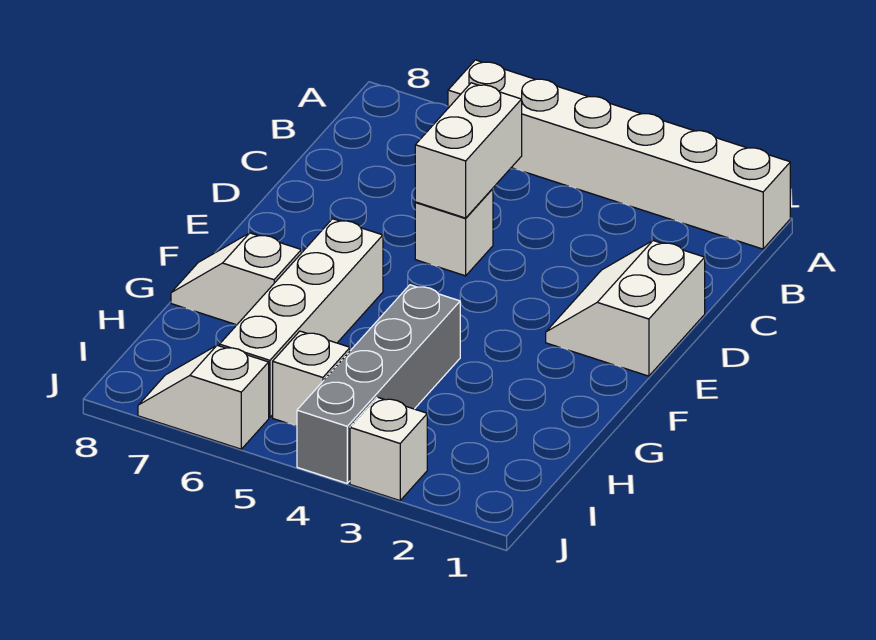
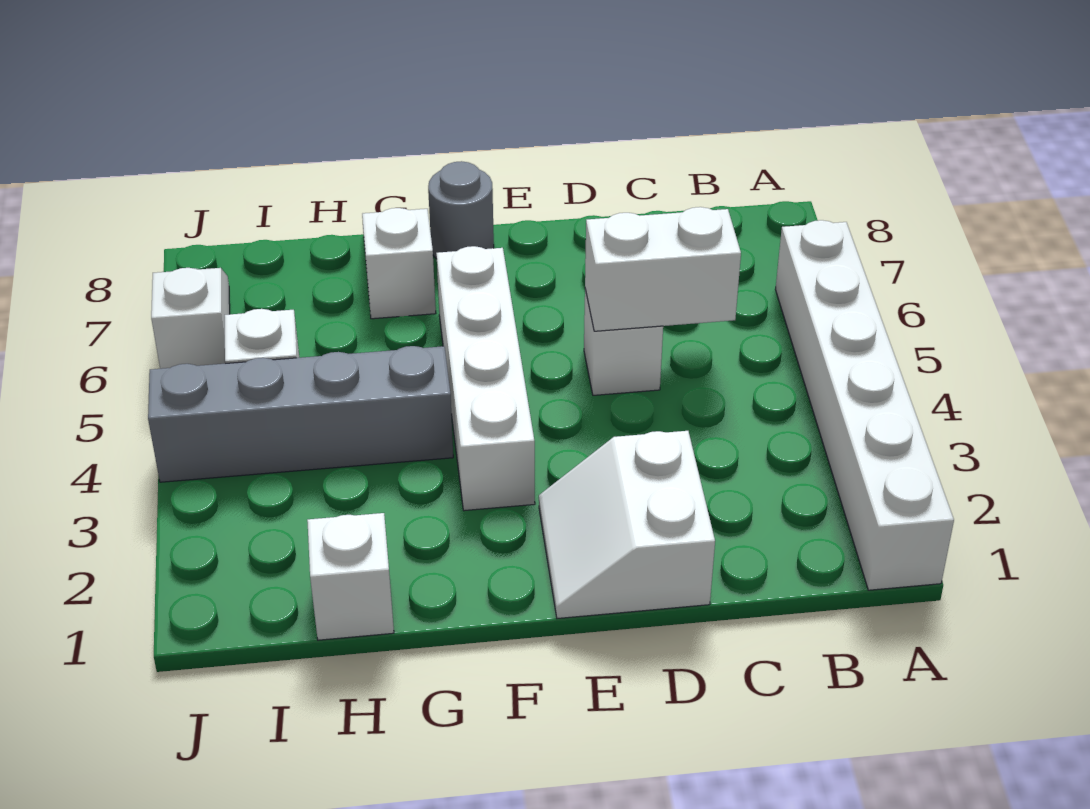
white slope D1:E2 level 1 top 1 -> white slope D1:E2 level 1 top D
white brick F6:I6 level 1 -> white brick F3:F6 level 1
none -> grey round brick F8 level 1
white brick J3 level 1 -> white brick H1 level 1

